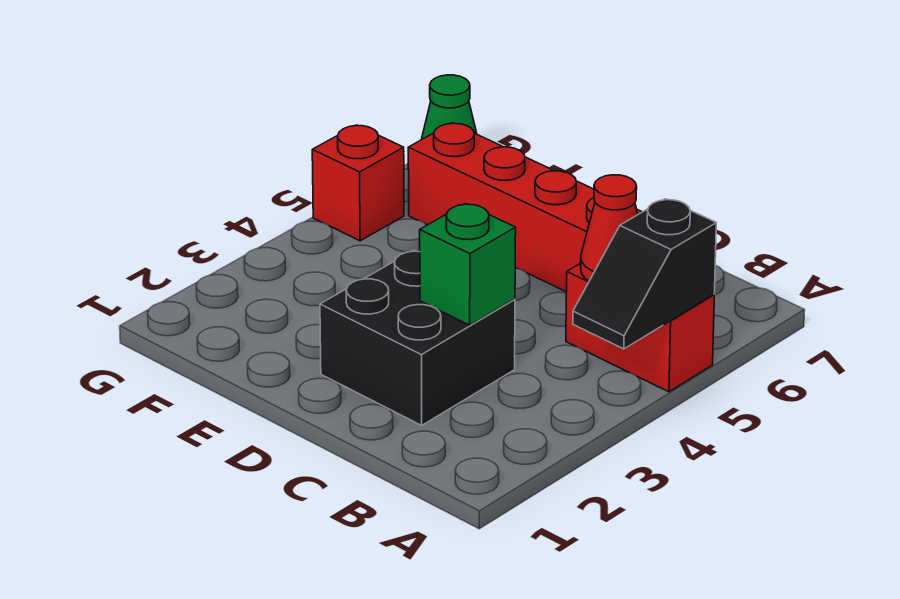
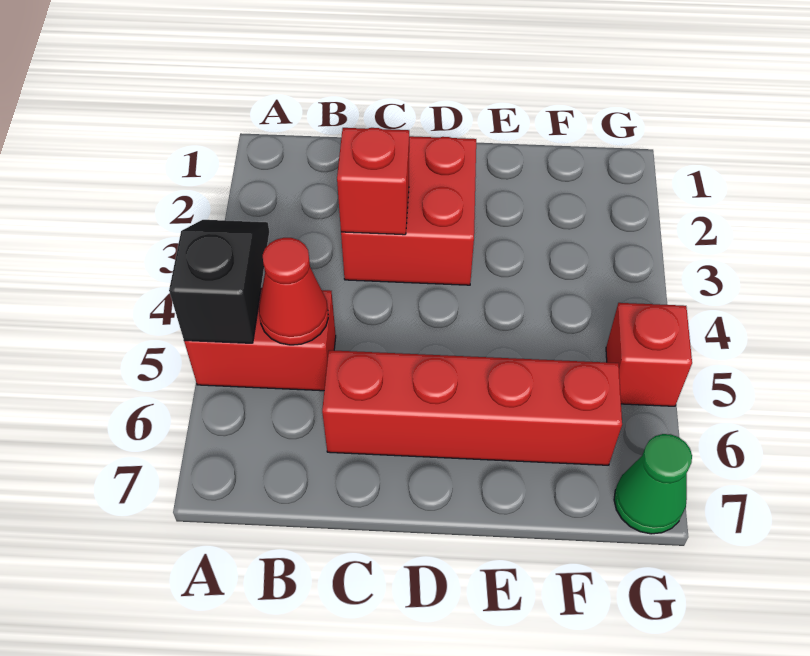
black brick C2:D3 level 1 -> red brick C2:D3 level 1
green brick C3 level 2 -> red brick C3 level 2

